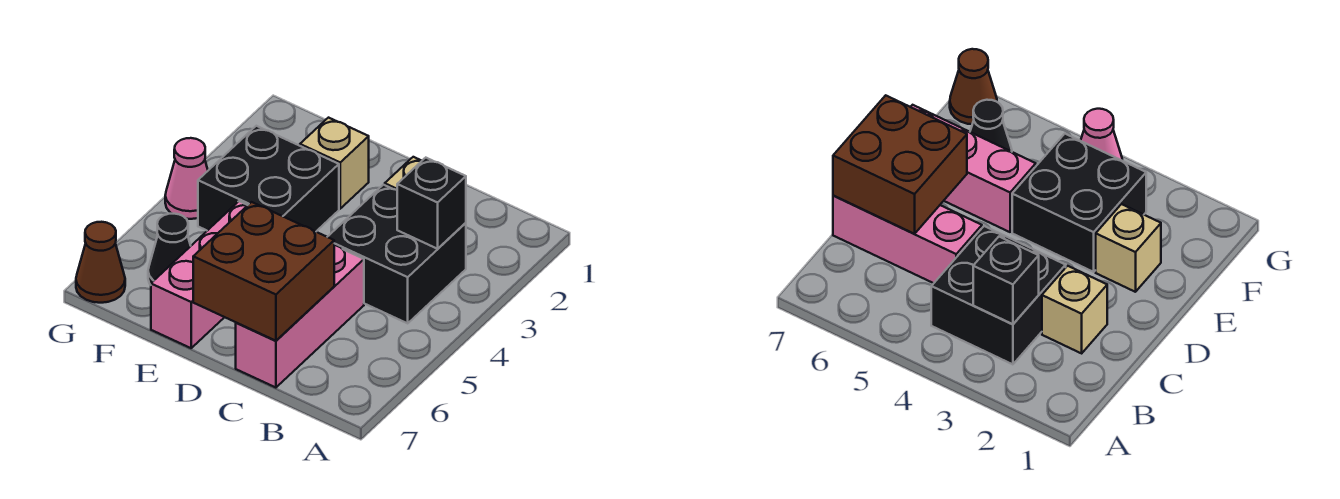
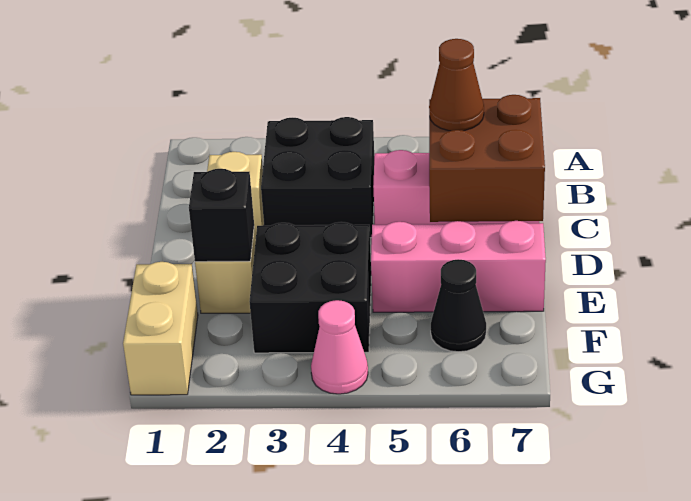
black brick B3 level 2 -> black brick E2 level 2
none -> tan brick F1:G1 level 1
brown cone G7 level 1 -> brown cone C6 level 3

